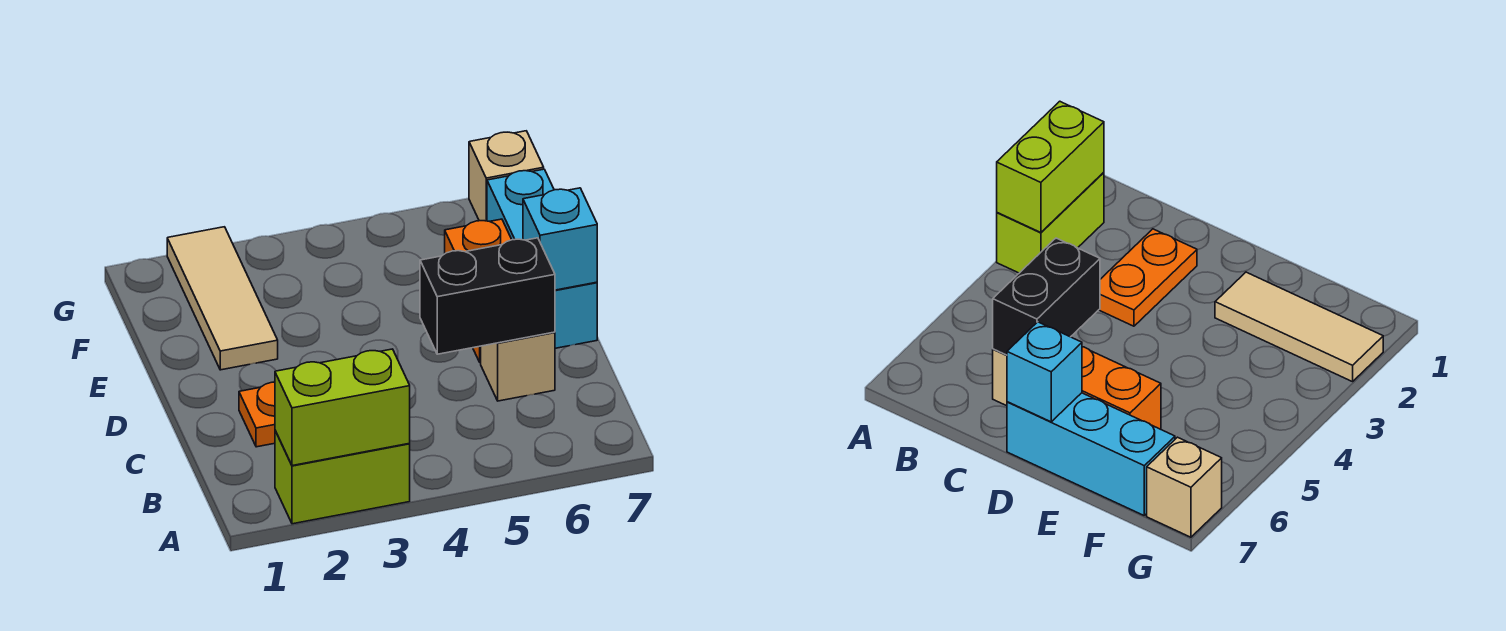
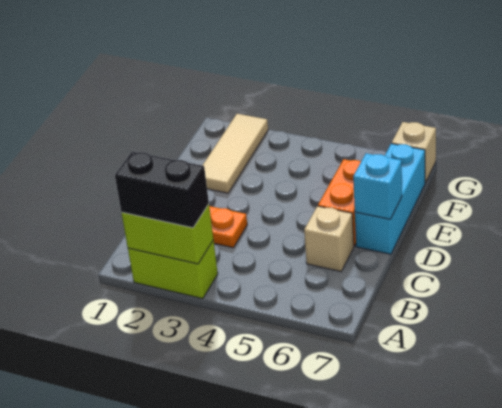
black brick C5:C6 level 2 -> black brick A2:A3 level 3

